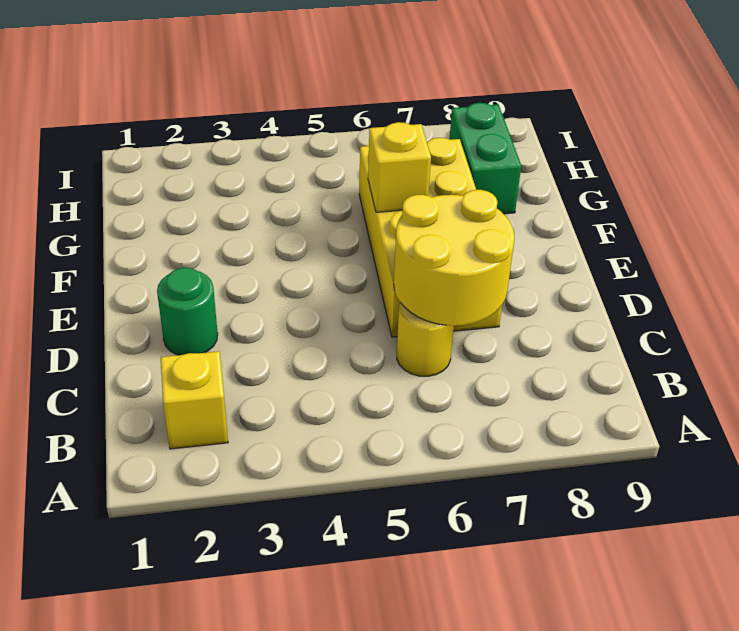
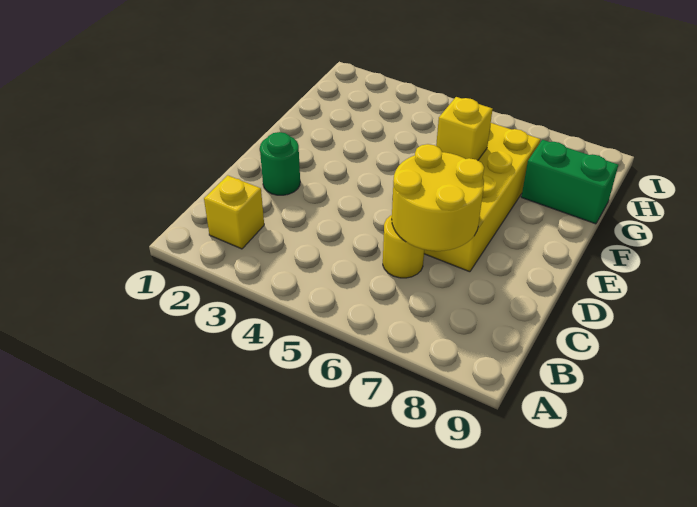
green brick G8:H8 level 1 -> green brick G8:G9 level 1

